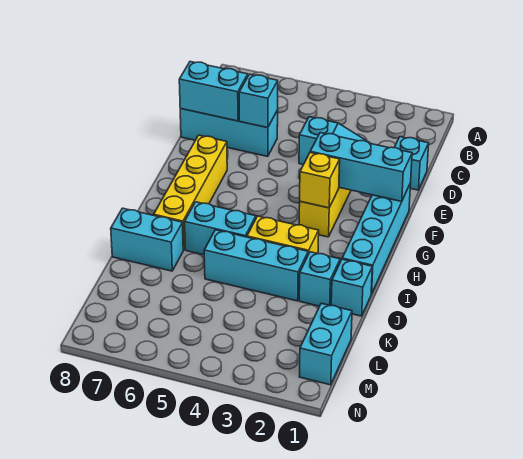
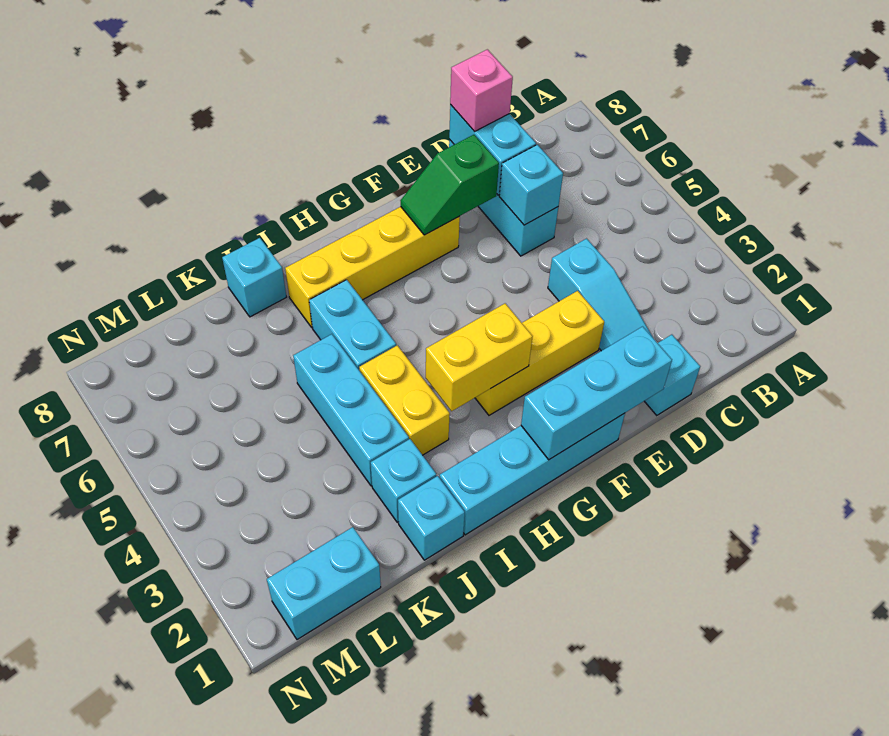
none -> pink brick D8 level 3
none -> green slope E7:F7 level 2 top E
cyan brick F1:F3 level 2 -> cyan brick E1:G1 level 2
yellow brick G3 level 2 -> yellow brick G3:H3 level 2
cyan brick J7:J8 level 1 -> cyan brick J8 level 1

